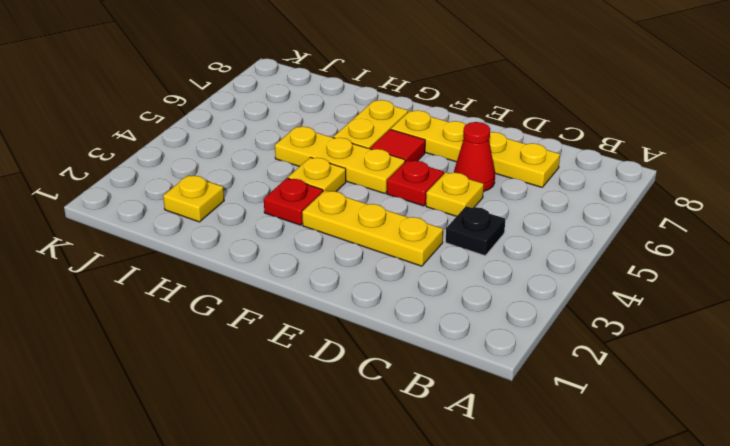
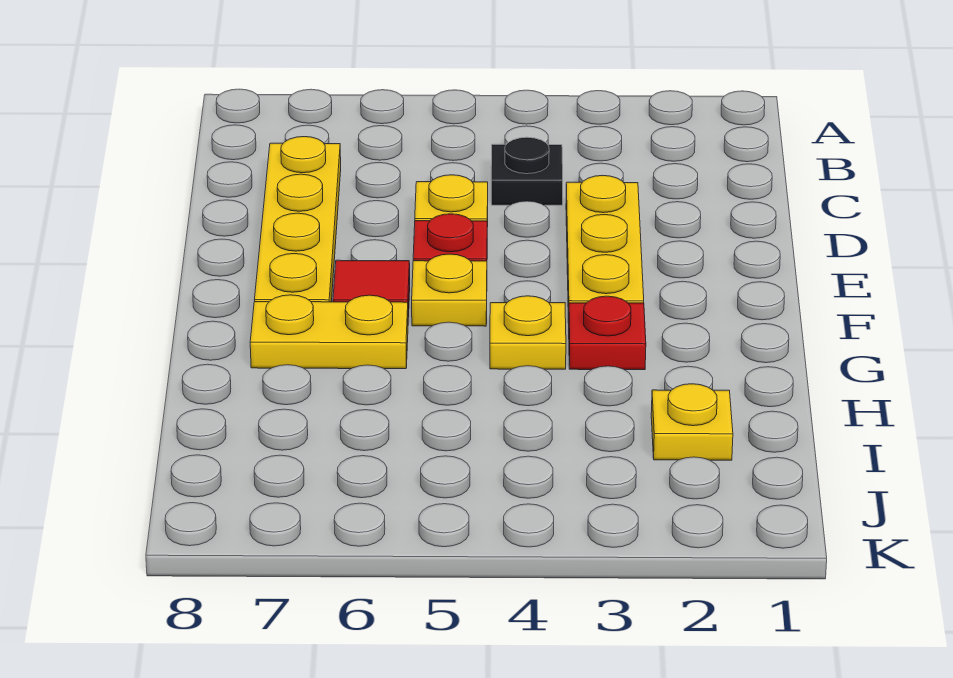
red cone D6 level 1 -> none
yellow plate F5:H5 level 1 -> yellow plate F5 level 1

